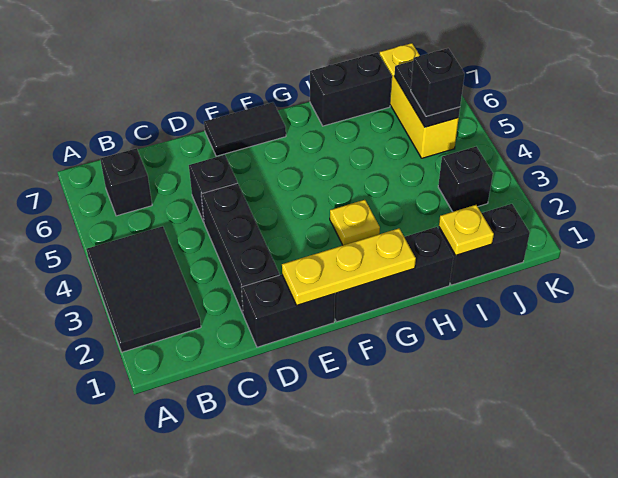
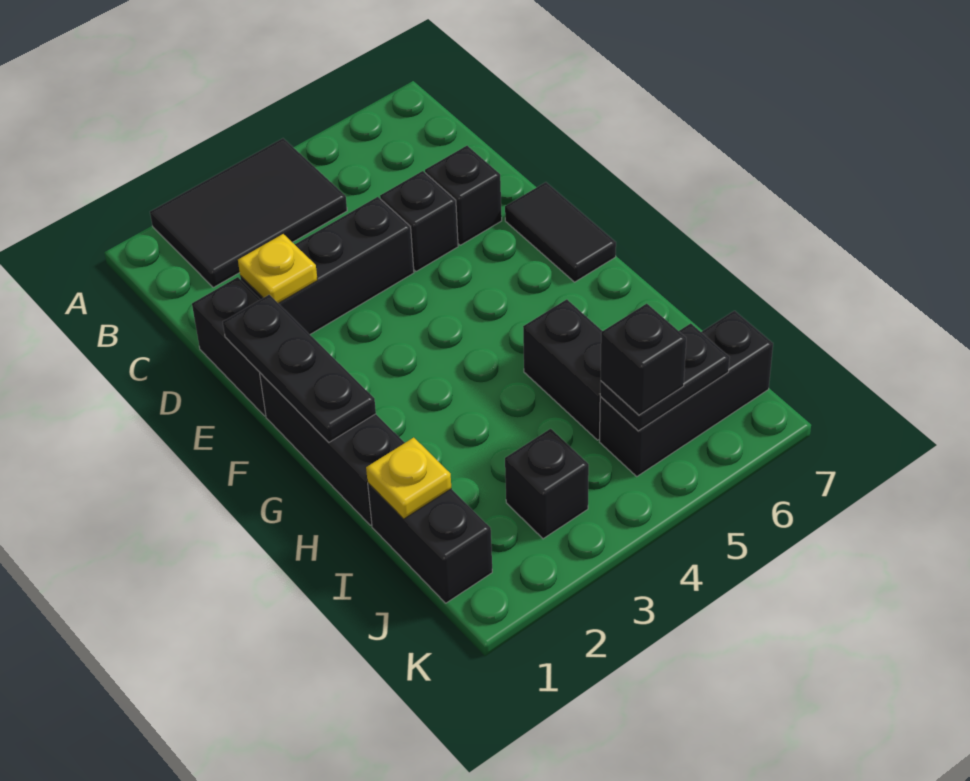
black brick B6 level 1 -> black brick D6 level 1
yellow plate E1:G1 level 2 -> black plate E1:G1 level 2
yellow plate G3 level 1 -> yellow plate D2 level 2
black brick H7:I7 level 1 -> black brick H5:I5 level 1
yellow brick J5:J7 level 1 -> black brick J5:J7 level 1

